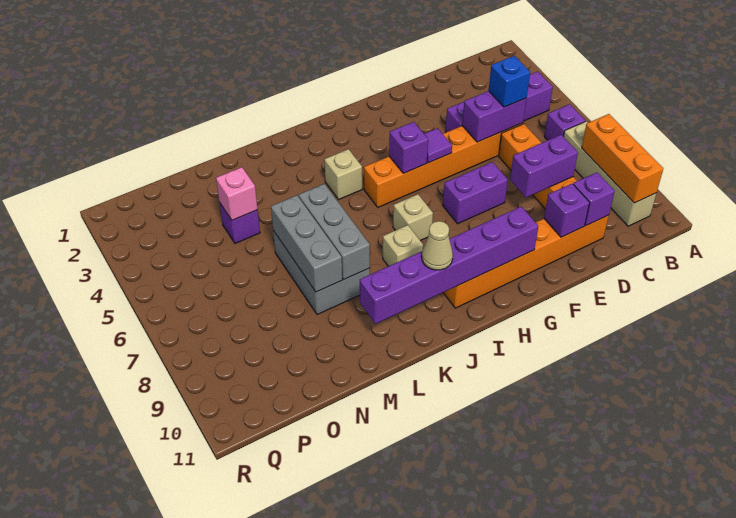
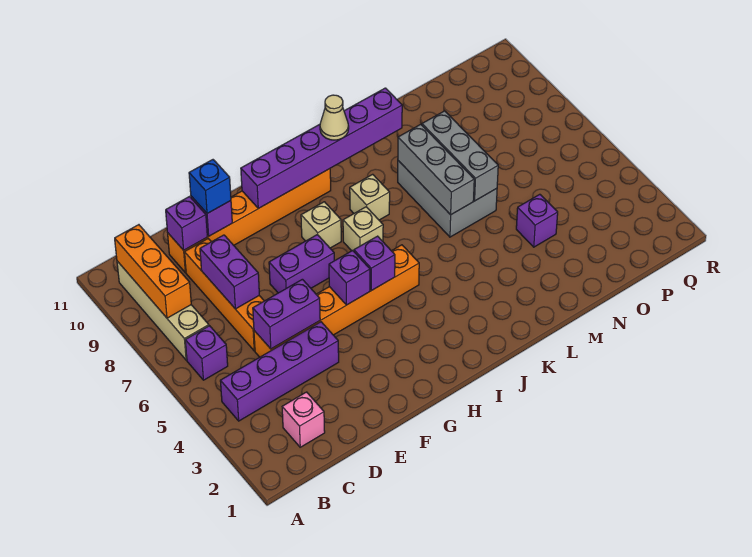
blue brick D5 level 3 -> blue brick E10 level 3
purple brick D8:E8 level 2 -> purple brick D7:D8 level 2
purple tile G5 level 2 -> purple brick G5 level 2
tan brick J4 level 1 -> tan brick H8 level 1
pink brick N4 level 2 -> pink brick C2 level 1

